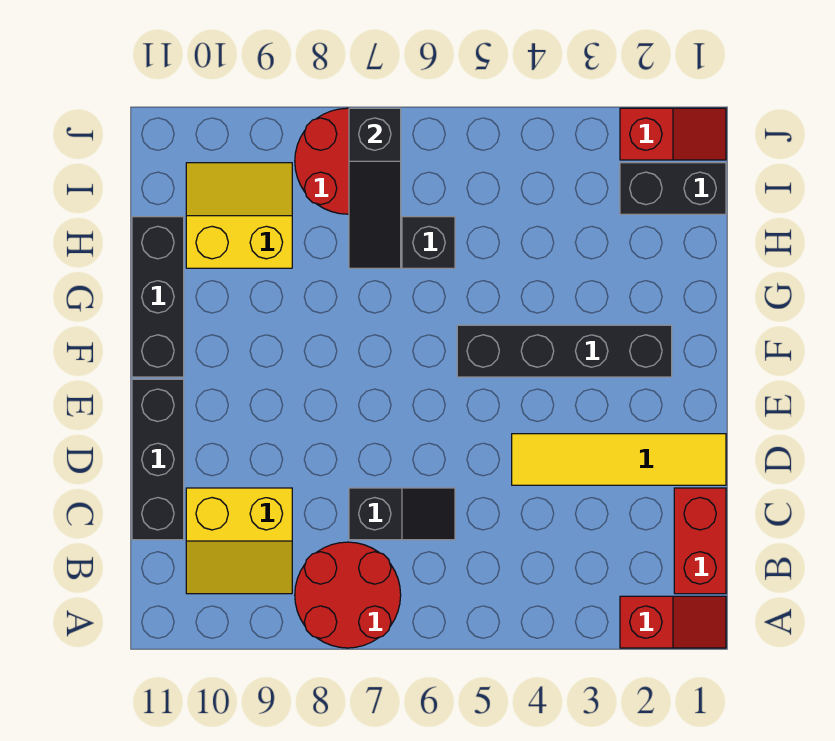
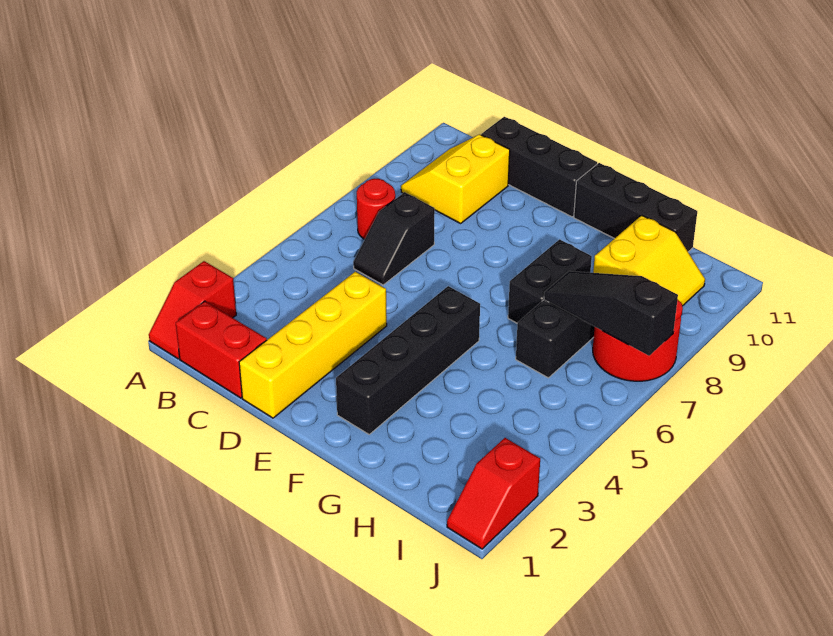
red round brick A7:B8 level 1 -> red round brick B7 level 1
yellow tile D1:D4 level 1 -> yellow brick D1:D4 level 1
black brick I1:I2 level 1 -> black brick G7:G8 level 1

